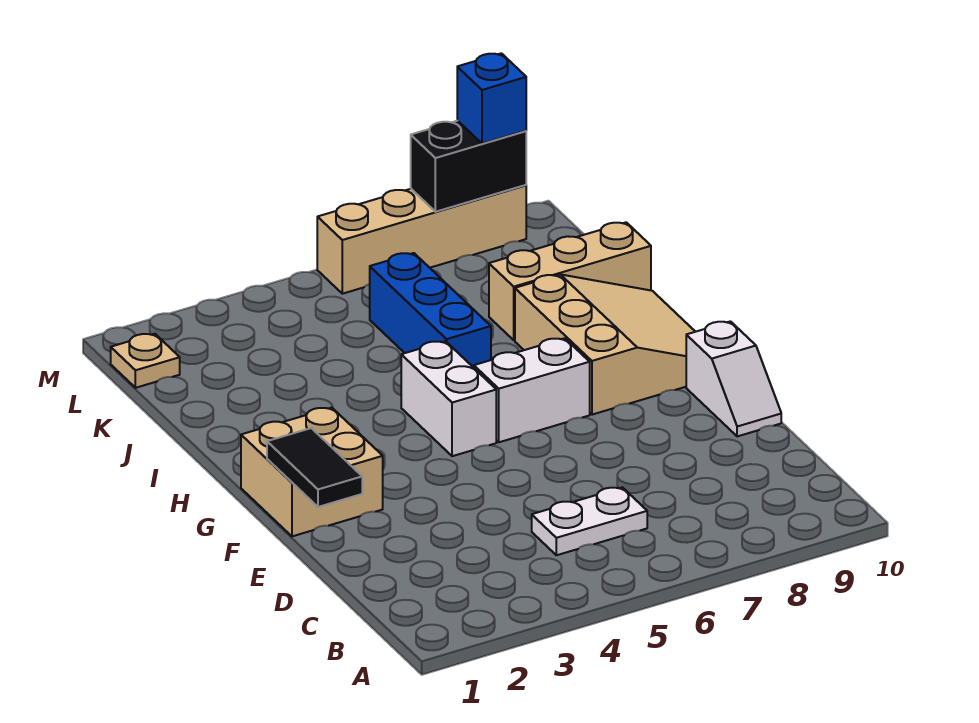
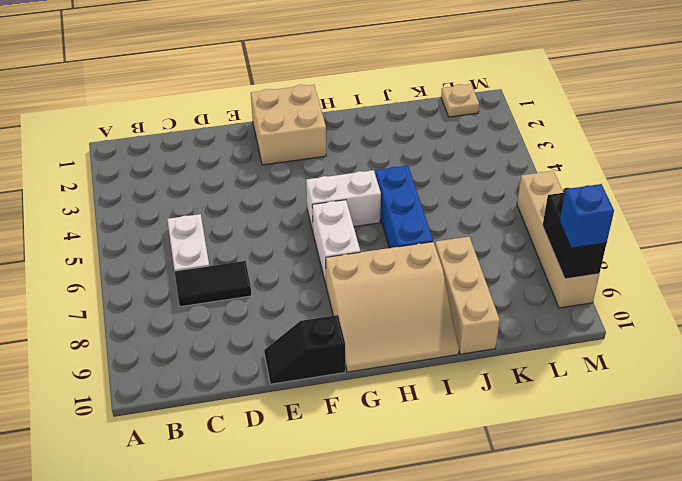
black tile E1:F1 level 2 -> black tile C7:D7 level 1
white slope E10:F10 level 1 top F -> black slope E10:F10 level 1 top F
blue brick I6:K6 level 1 -> blue brick I5:I7 level 1

